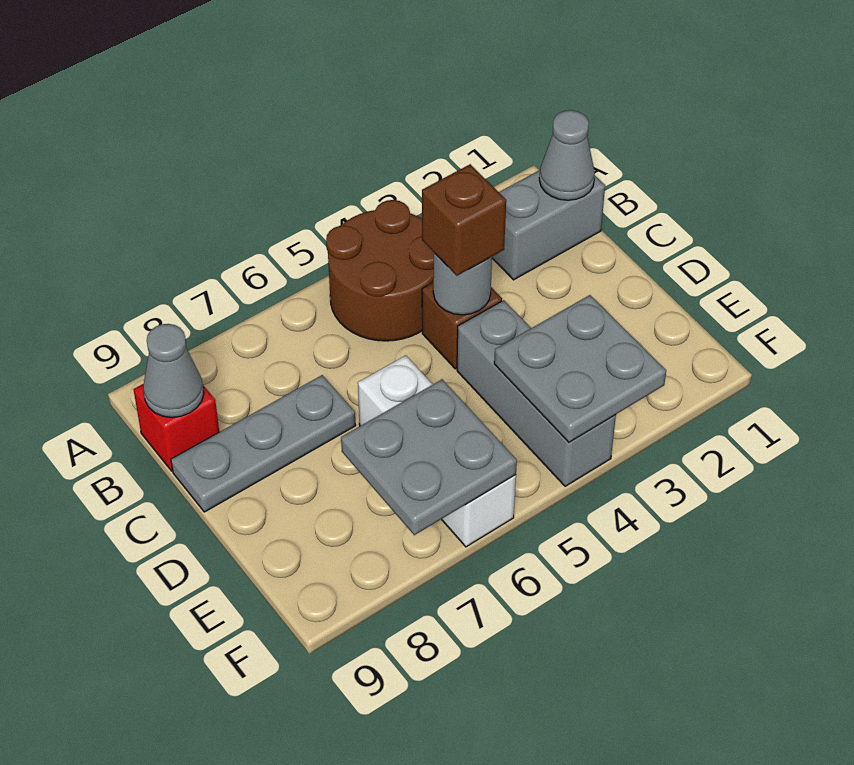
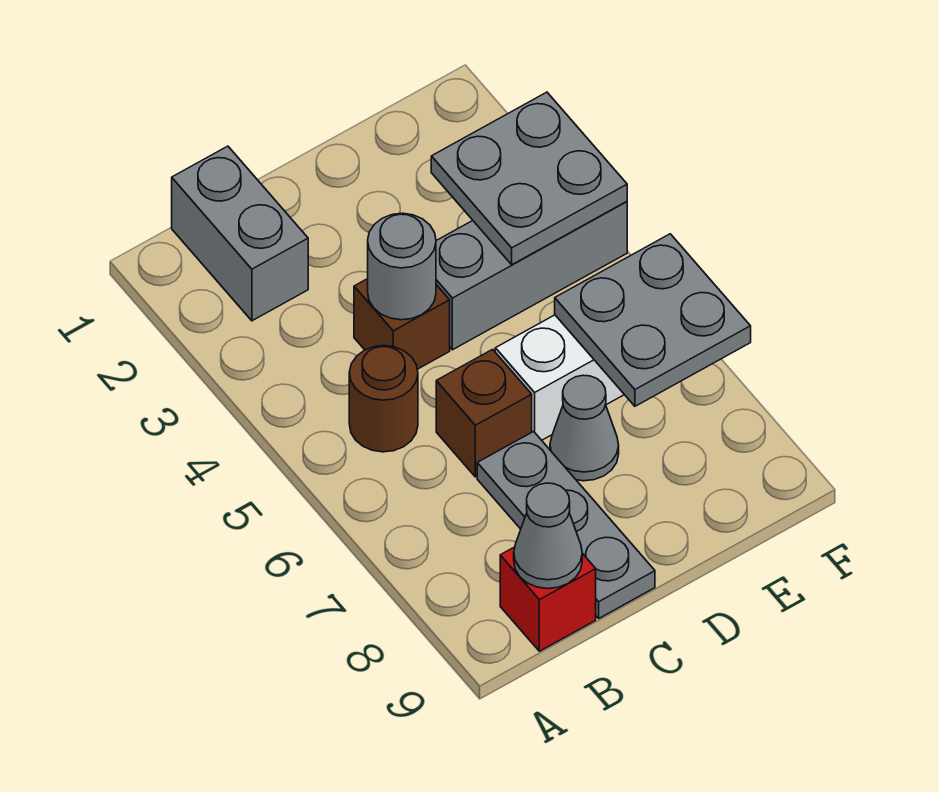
brown round brick A4:B5 level 1 -> brown round brick B5 level 1
grey cone B1 level 2 -> grey cone D7 level 1
brown brick C4 level 3 -> brown brick C6 level 1

